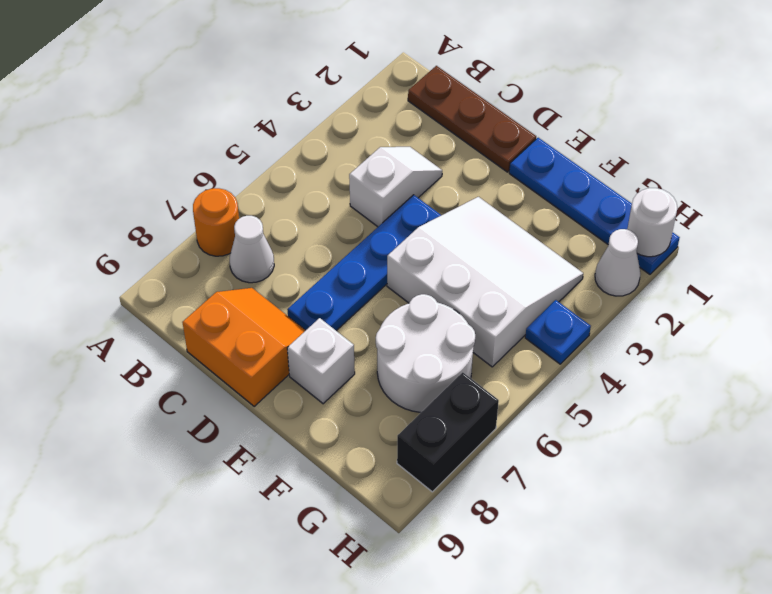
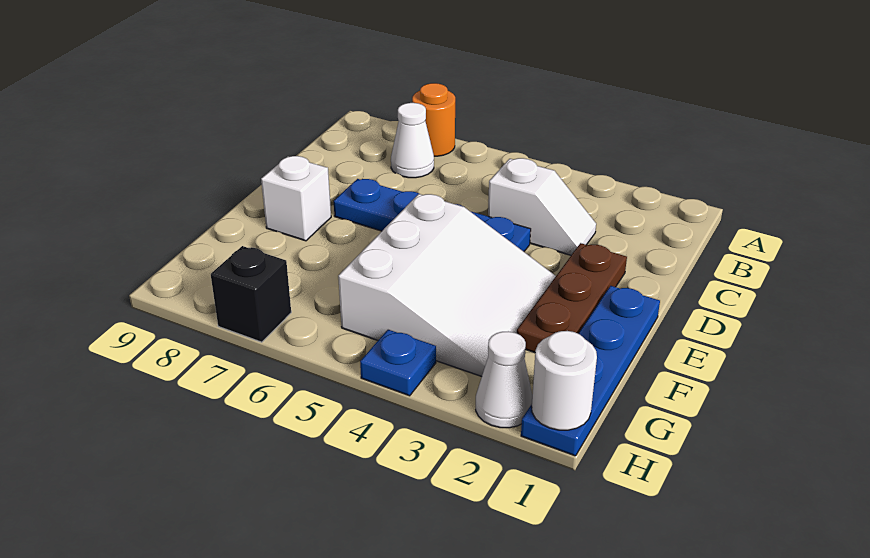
brown plate B1:D1 level 1 -> brown plate D2:F2 level 1
orange slope C8:D9 level 1 top 9 -> none
white round brick F6:G7 level 1 -> none
black brick H7:H8 level 1 -> black brick H7 level 1

